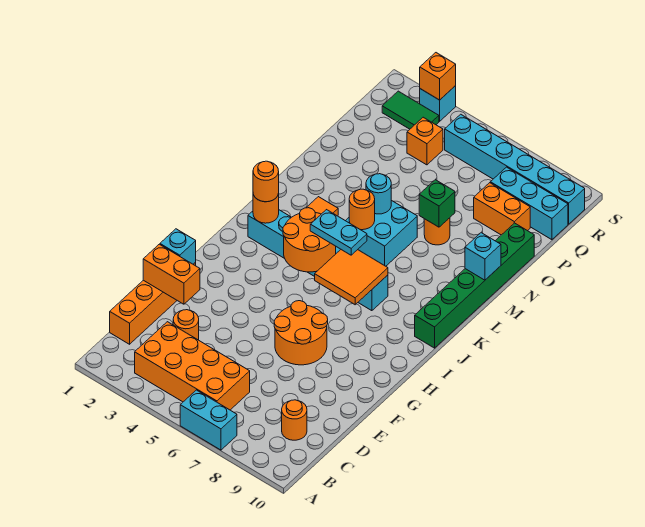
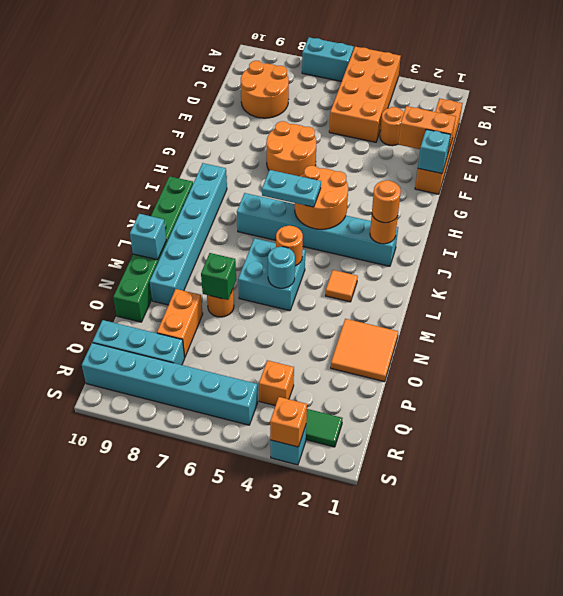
orange brick B3:C6 level 1 -> orange brick A4:D5 level 1
orange round brick C9 level 1 -> orange round brick C8:D9 level 1
orange tile I6:J7 level 2 -> orange tile N1:O2 level 1
none -> cyan brick I9:N9 level 1
orange brick P8:P9 level 1 -> orange brick O8:P8 level 1

